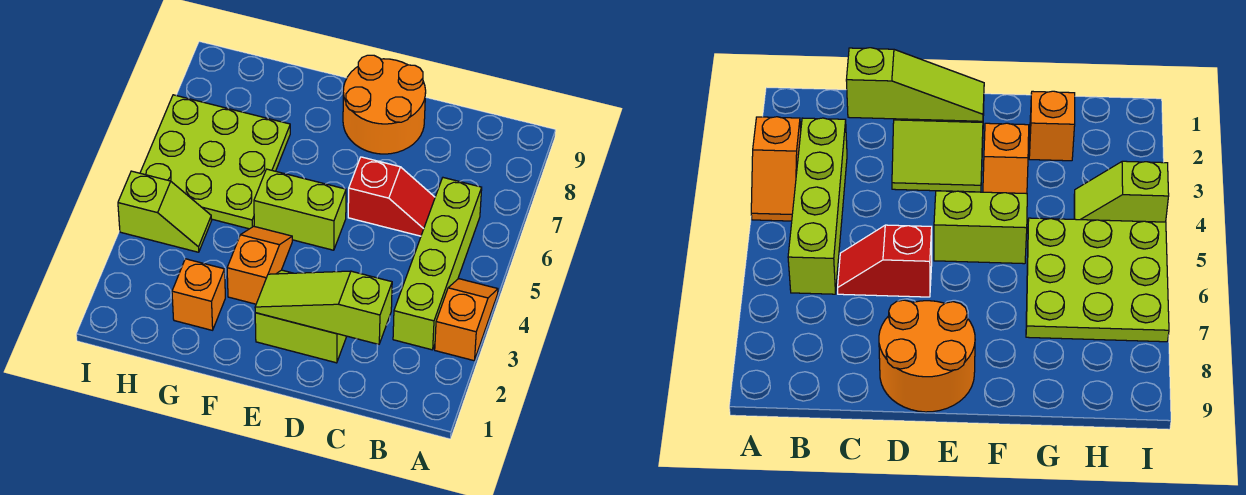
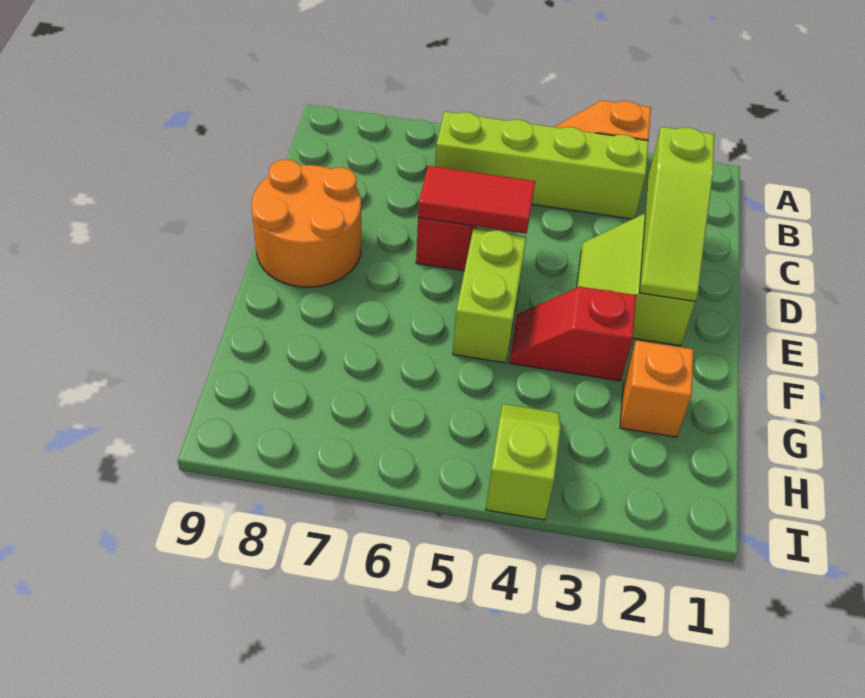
none -> red tile D5:D6 level 2
orange slope F3:F4 level 1 top 3 -> red slope F3:F4 level 1 top 3
lime plate G5:I7 level 1 -> none

